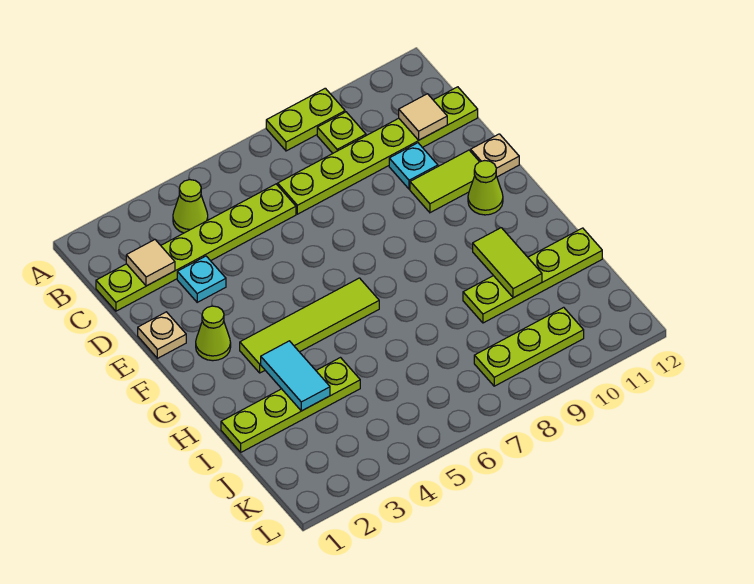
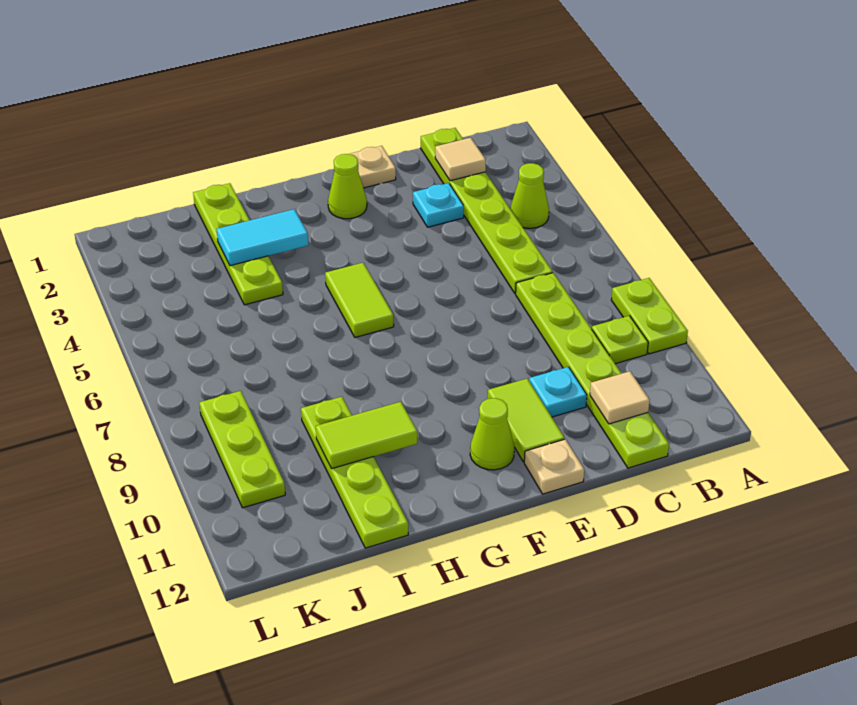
lime tile G3:G6 level 1 -> lime tile G5:G6 level 1

